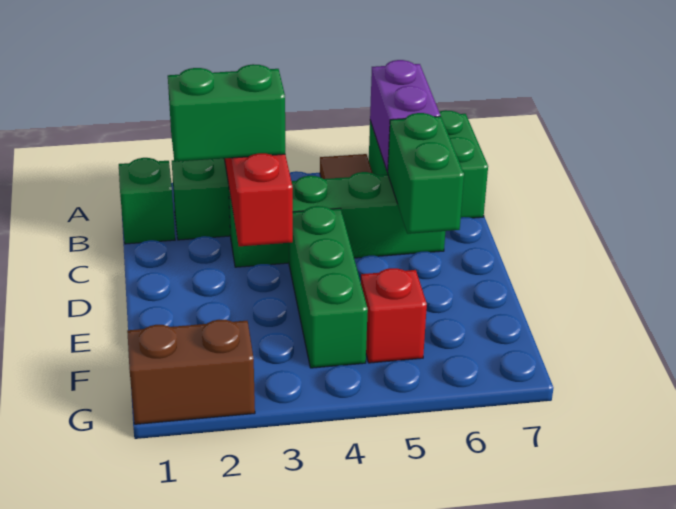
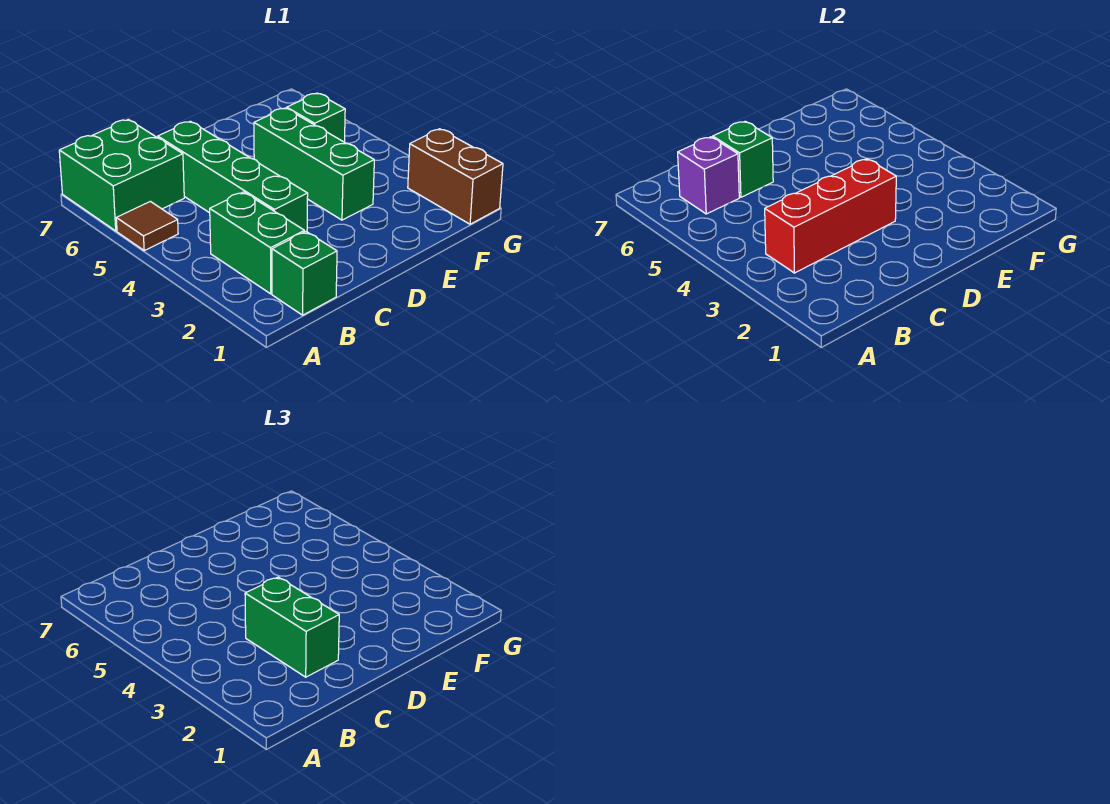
purple brick A6:B6 level 2 -> purple brick B6 level 2
green brick C6:D6 level 2 -> green brick C6 level 2
green brick D4:F4 level 1 -> green brick E3:E5 level 1
red brick F5 level 1 -> green brick F5 level 1

